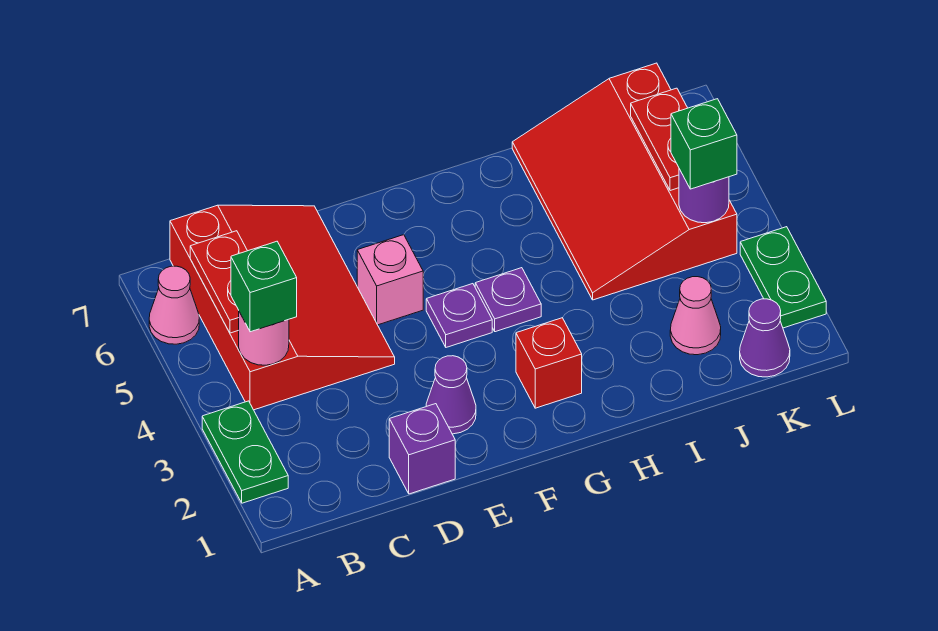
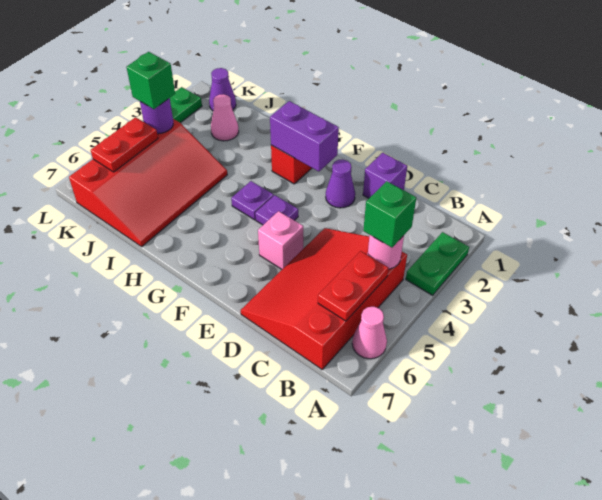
none -> purple brick F2:G2 level 2

